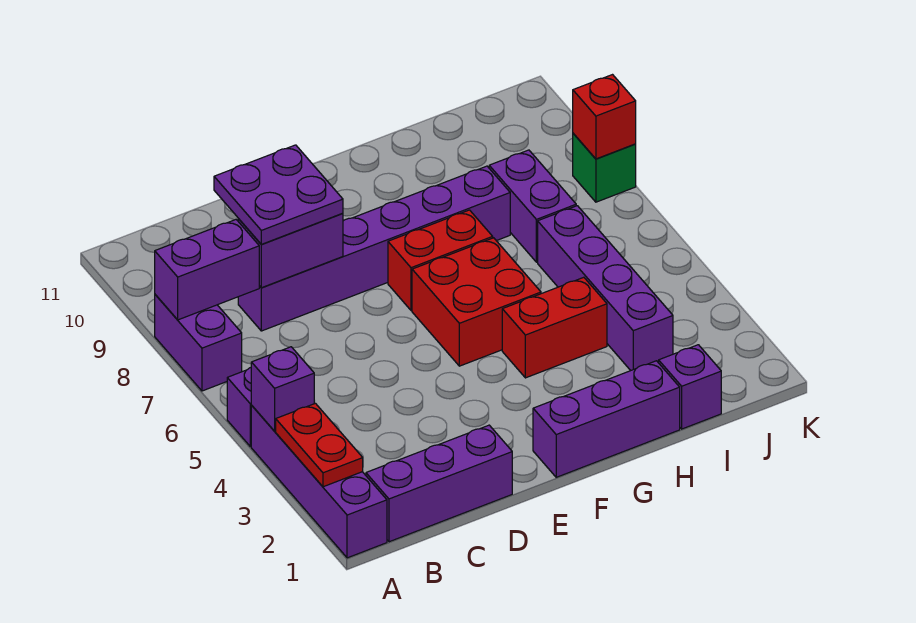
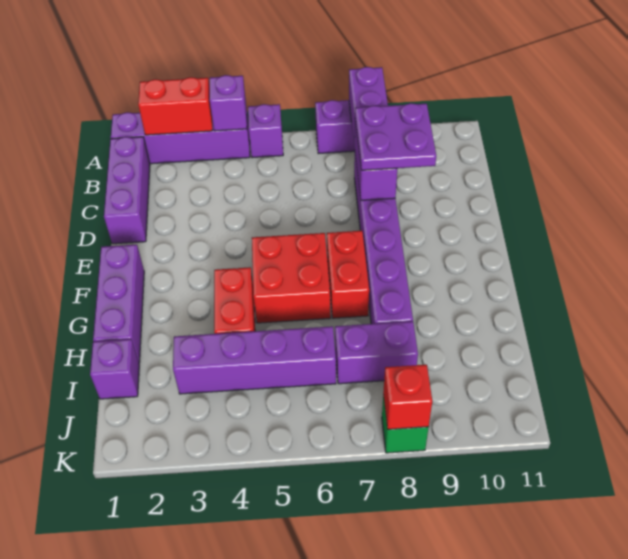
red plate A2:A3 level 2 -> red brick A2:A3 level 2

